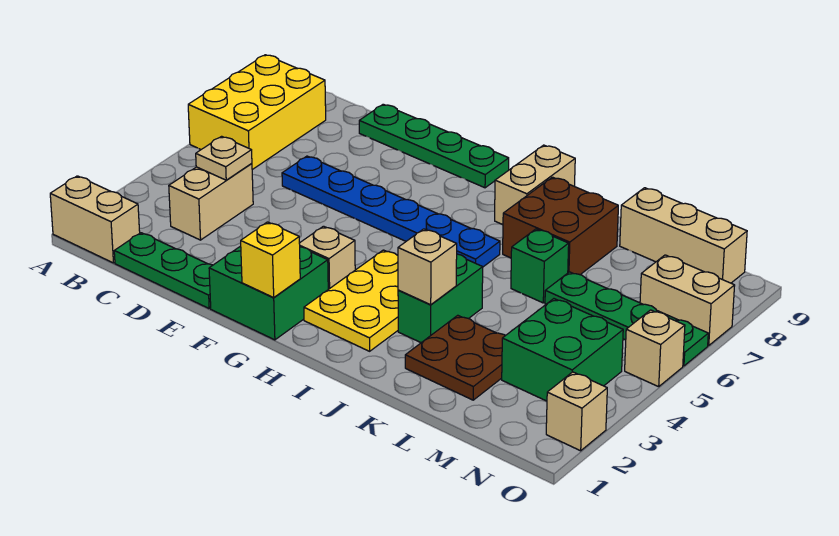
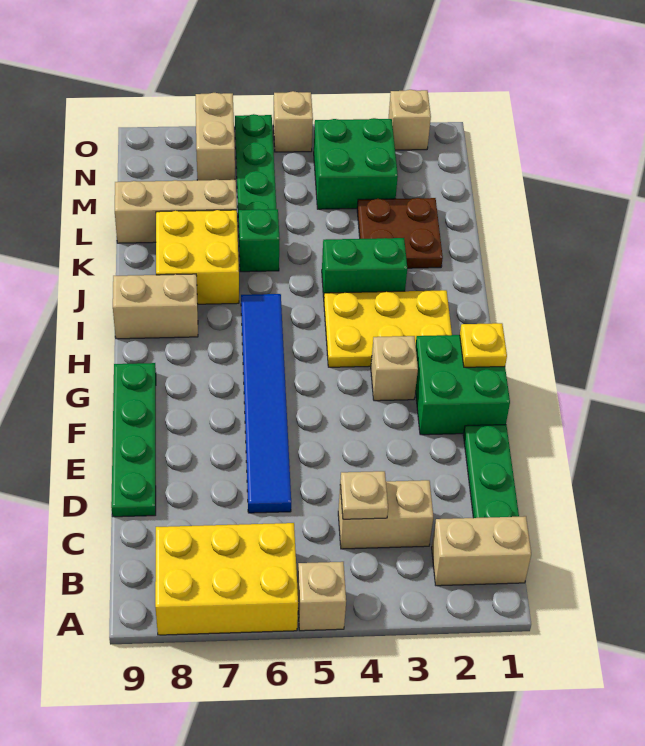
tan brick A1:B1 level 1 -> tan brick B1:B2 level 1
blue plate D6:I6 level 1 -> blue tile D6:I6 level 1
yellow brick G1 level 2 -> yellow plate G1 level 2
tan brick J3 level 2 -> tan brick A5 level 1
brown brick J7:K8 level 1 -> yellow brick J7:K8 level 1
tan brick L9:N9 level 1 -> tan brick L7:L9 level 1

